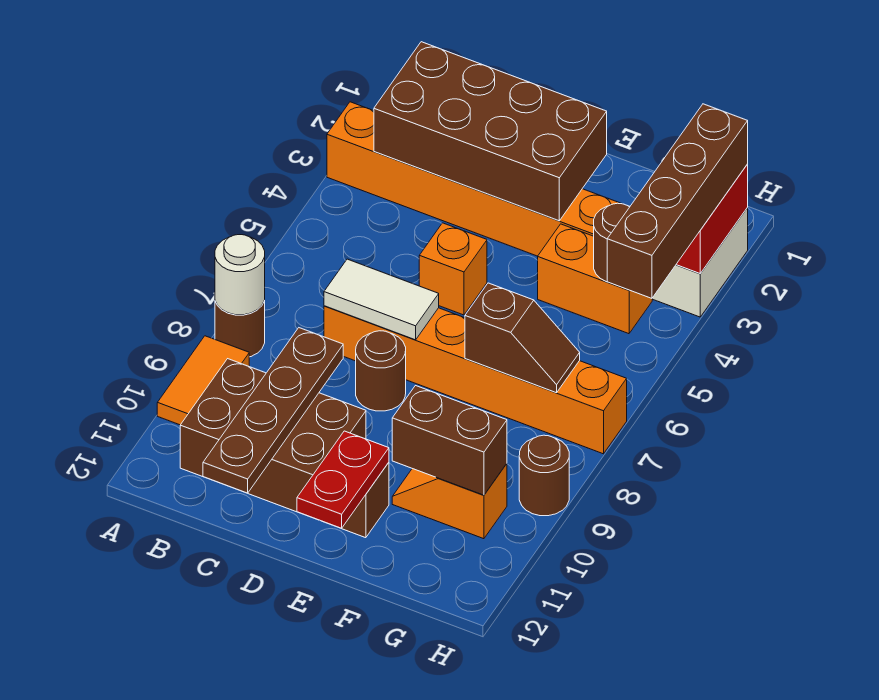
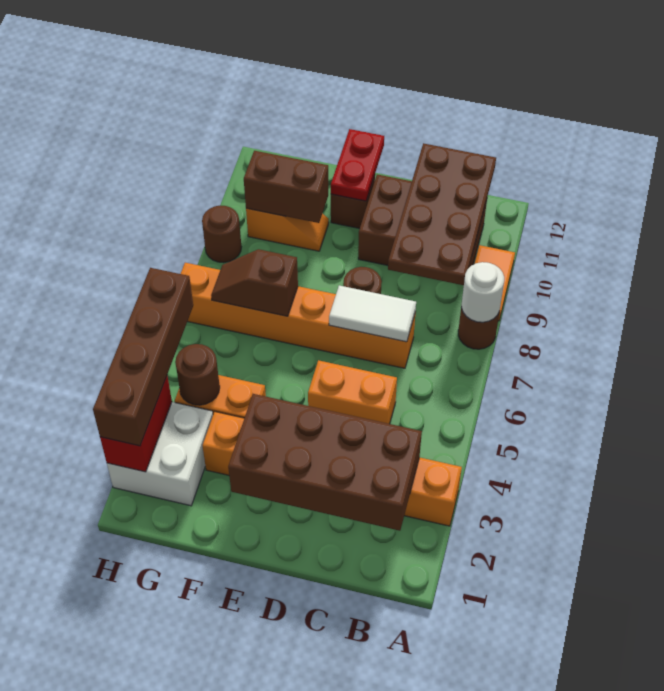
brown plate C9:C12 level 2 -> brown plate B9:C12 level 2
orange brick D5 level 1 -> orange brick C5:D5 level 1

